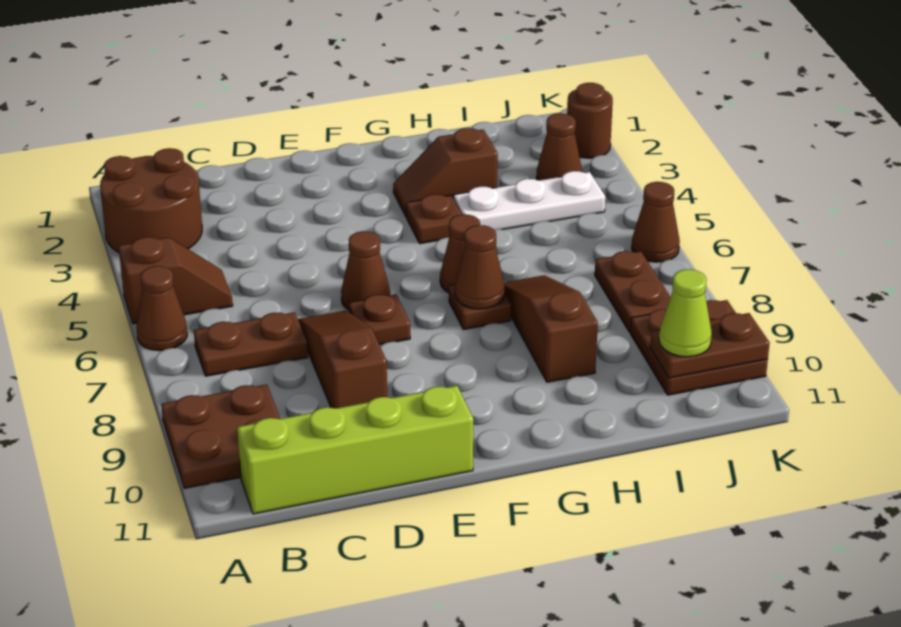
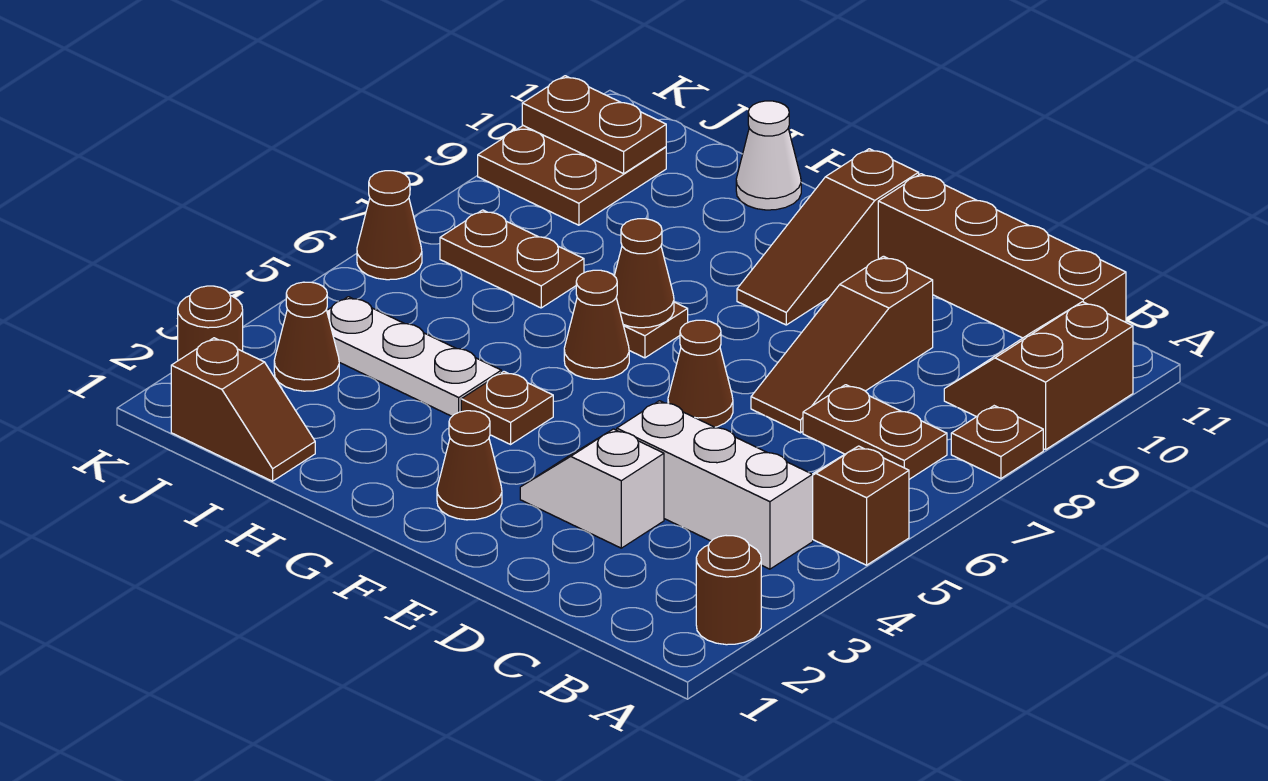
brown round brick A2:B3 level 1 -> brown round brick A2 level 1
brown cone A6 level 1 -> brown cone F2 level 1
brown plate A9:B10 level 1 -> brown slope A9:B10 level 1 top A
none -> white brick B4:D4 level 1
lime brick B11:E11 level 1 -> brown brick B11:E11 level 1
none -> white slope D3:E3 level 1 top D
brown plate E7 level 1 -> brown plate A8 level 1
brown slope G3:H3 level 1 top H -> brown slope I1:J1 level 1 top J
brown slope H7:H9 level 1 top 9 -> brown slope F9:F11 level 1 top 11
none -> white cone H11 level 1
brown plate J7:J8 level 1 -> brown plate I7:J7 level 1
lime cone J10 level 3 -> none

